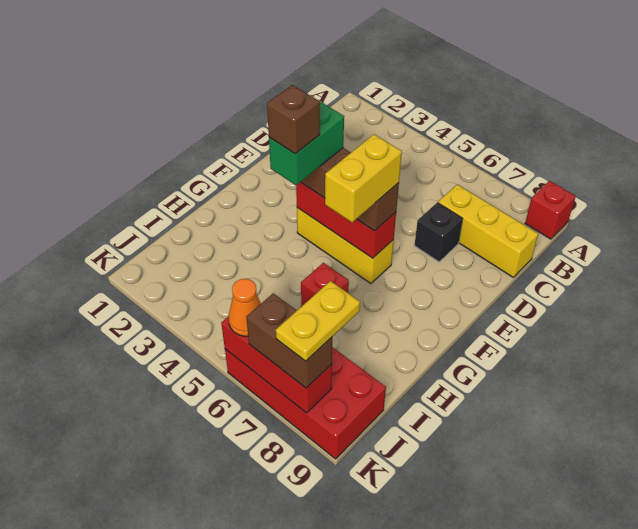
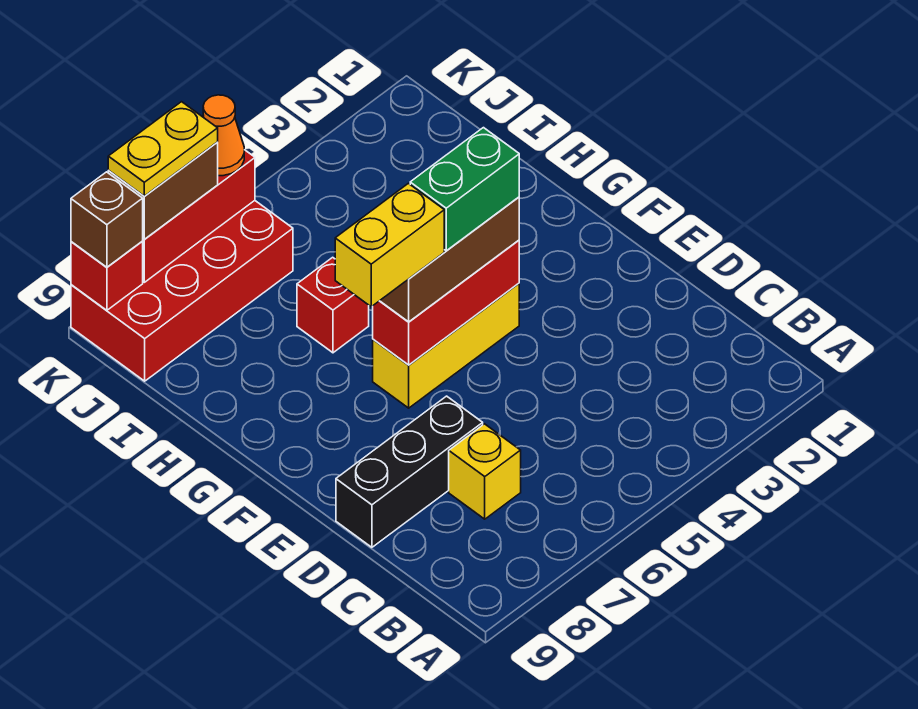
red brick A9 level 1 -> red brick K9 level 2
yellow brick C7:C9 level 1 -> yellow brick C7 level 1
black brick D7 level 1 -> black brick D7:D9 level 1
green brick F4:G4 level 4 -> green brick F4:F5 level 4
yellow brick F6:G6 level 4 -> yellow brick F6:F7 level 4
brown brick G4 level 5 -> brown brick K9 level 3
yellow plate J8:K8 level 4 -> yellow plate K7:K8 level 4

